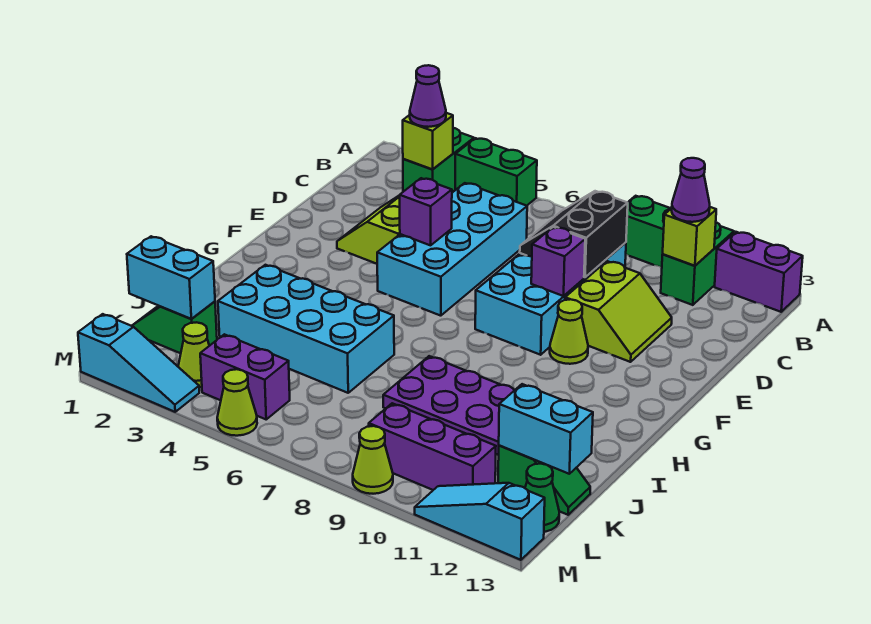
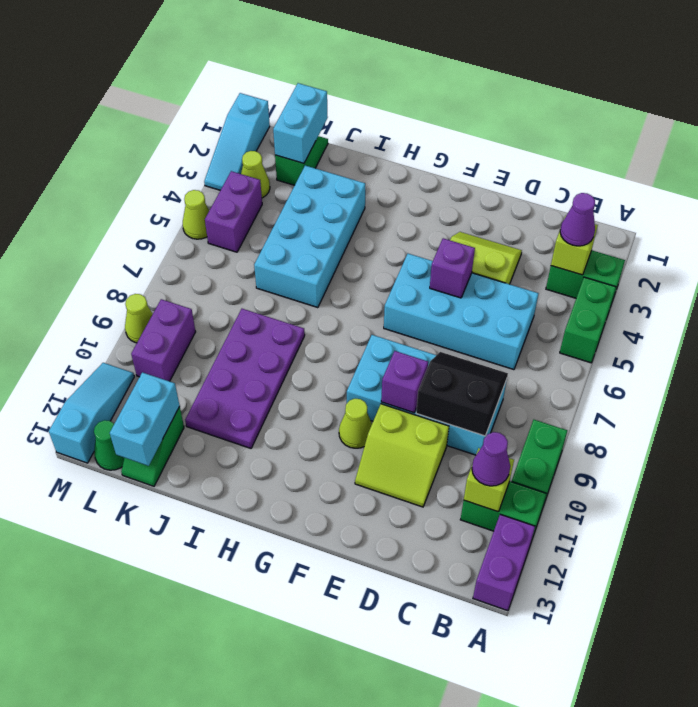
purple brick L9:L11 level 1 -> purple brick L9:L10 level 1

